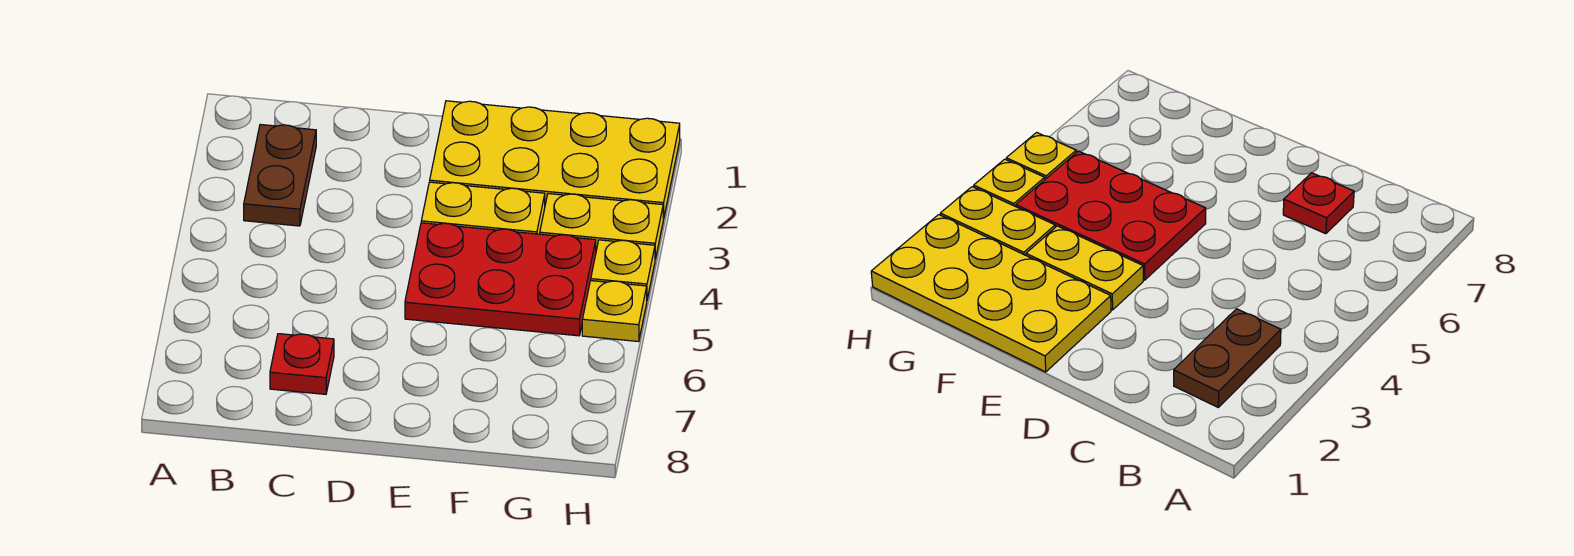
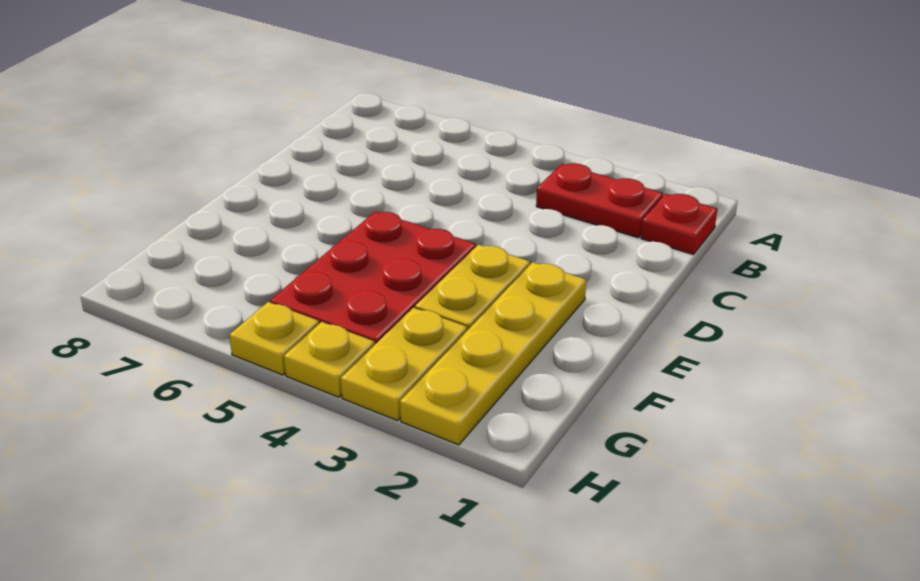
brown plate B2:B3 level 1 -> red plate B2:B3 level 1
red plate C7 level 1 -> red plate B1 level 1
yellow plate E1:H2 level 1 -> yellow plate E2:H2 level 1

